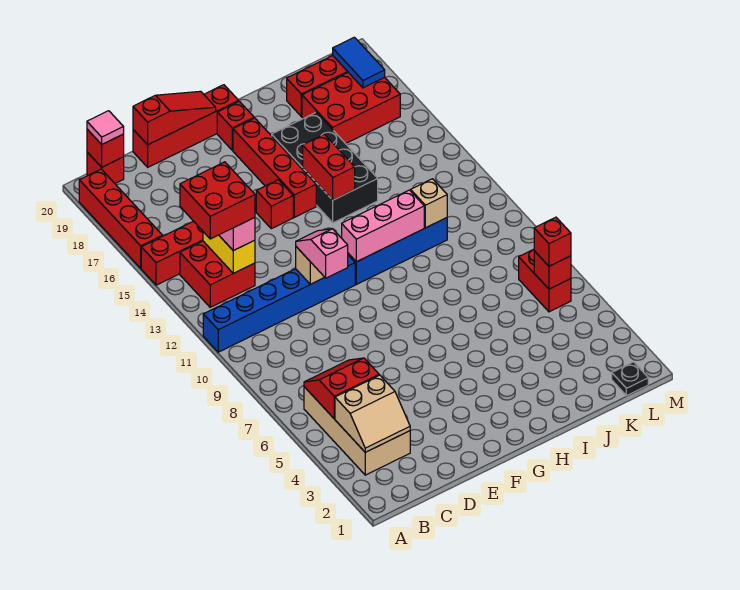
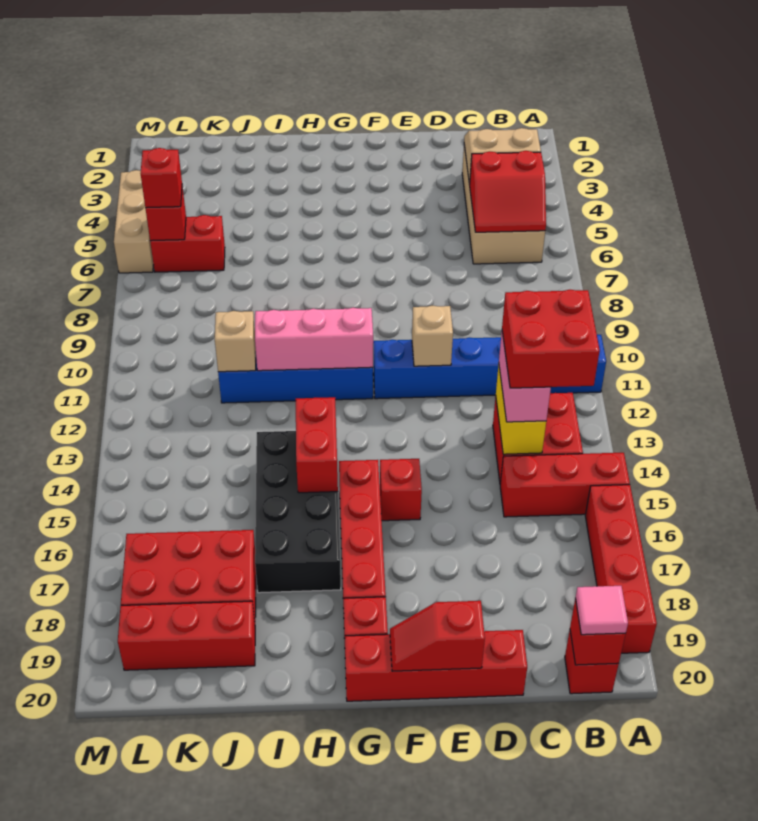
red slope D20:F20 level 2 top D -> red slope E20:F20 level 2 top E
pink slope E10:E11 level 3 top 10 -> none
black plate L1 level 1 -> none
red brick L6:L7 level 1 -> red brick K6:L6 level 1
blue tile L18:L19 level 2 -> none
none -> tan brick M4:M6 level 1

